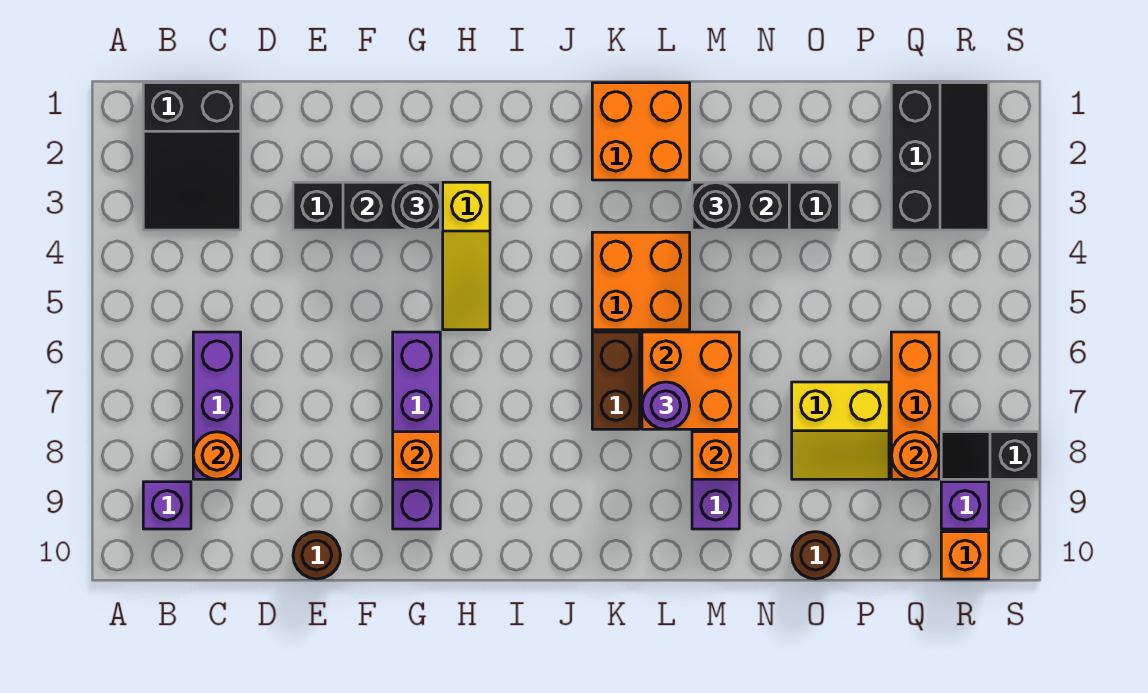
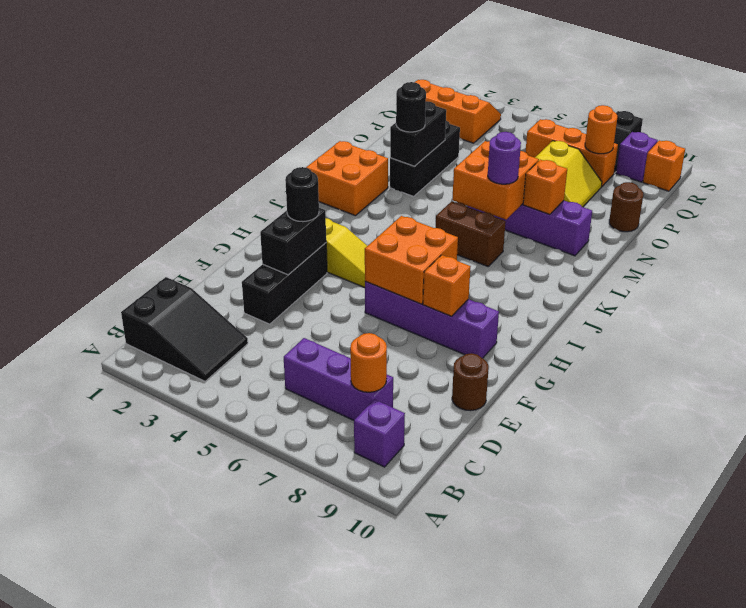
orange brick K4:L5 level 1 -> orange brick G6:H7 level 2
black slope Q1:R3 level 1 top Q -> orange slope Q1:R3 level 1 top Q

